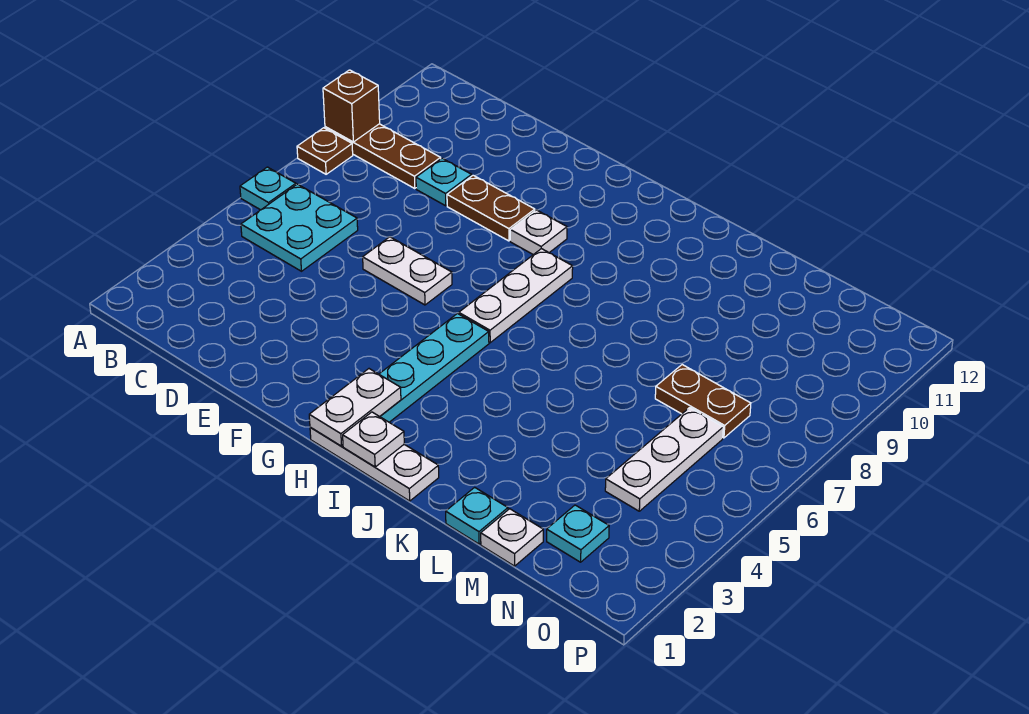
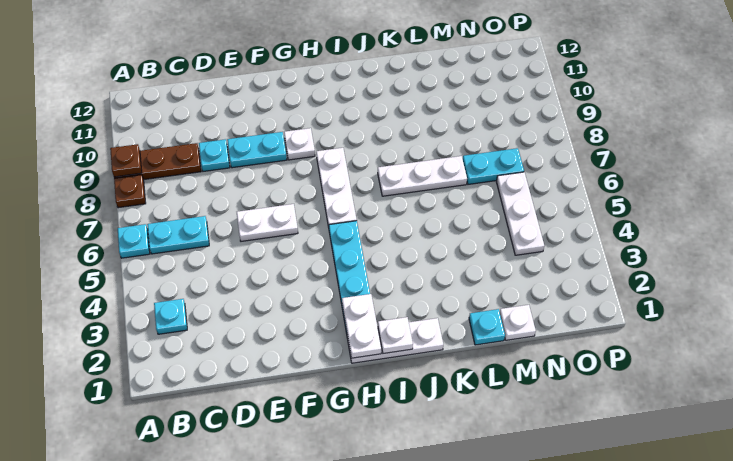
brown brick A9 level 2 -> brown plate A9 level 2
cyan plate B5:C6 level 1 -> cyan plate B6:C6 level 1
brown plate E9:F9 level 1 -> cyan plate E9:F9 level 1
none -> white plate J7:L7 level 1
brown plate M7:N7 level 1 -> cyan plate M7:N7 level 1
cyan plate N2 level 1 -> cyan plate B3 level 1

